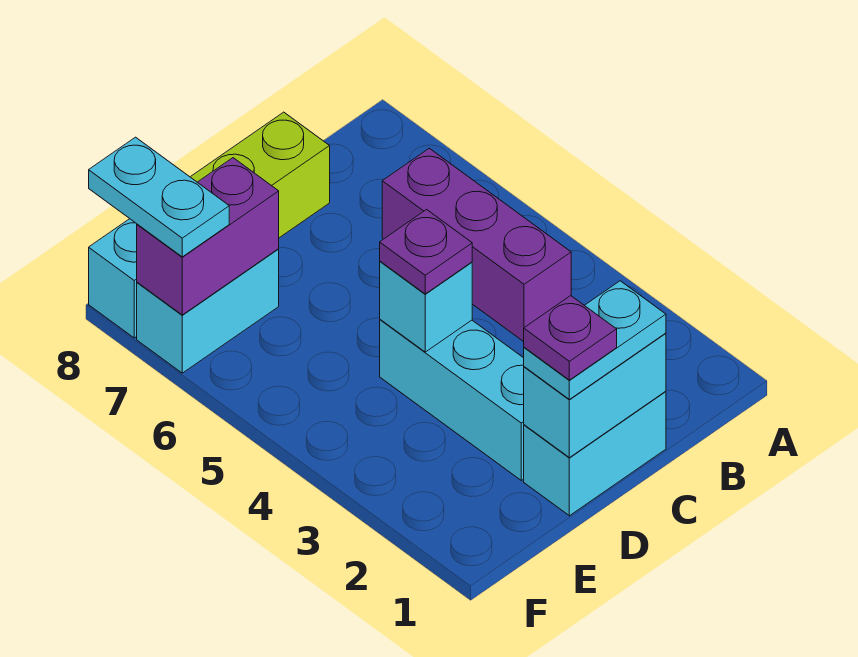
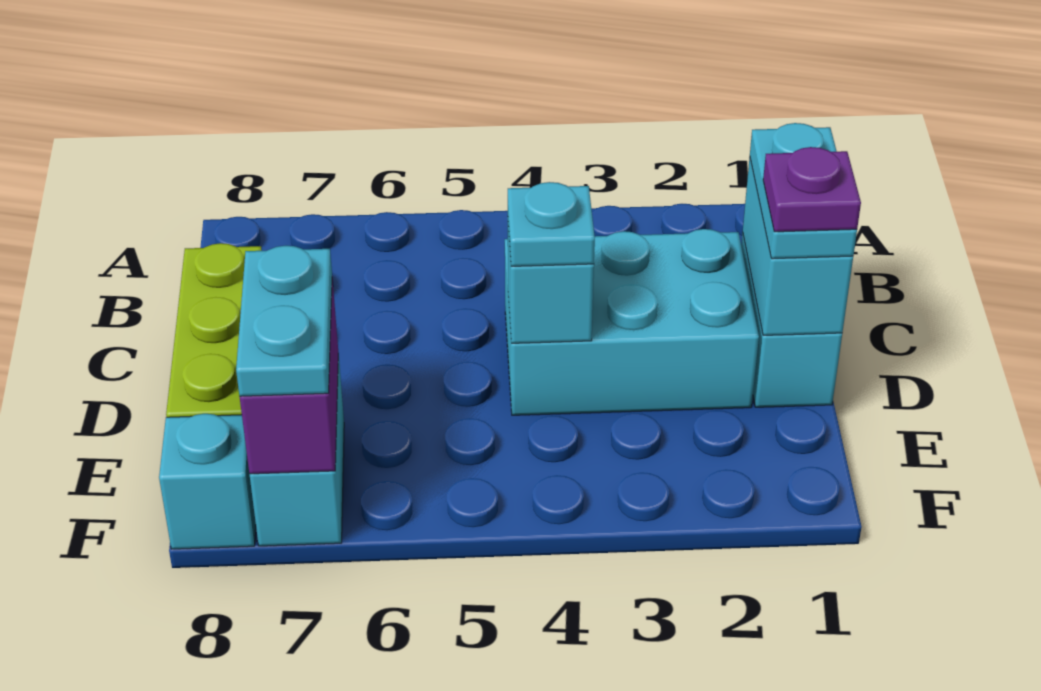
purple brick B4:B6 level 1 -> none
cyan brick D2:D4 level 1 -> cyan brick C2:D4 level 1
purple plate D4 level 3 -> cyan plate D4 level 3
cyan plate F7:F8 level 3 -> cyan plate E7:F7 level 3

